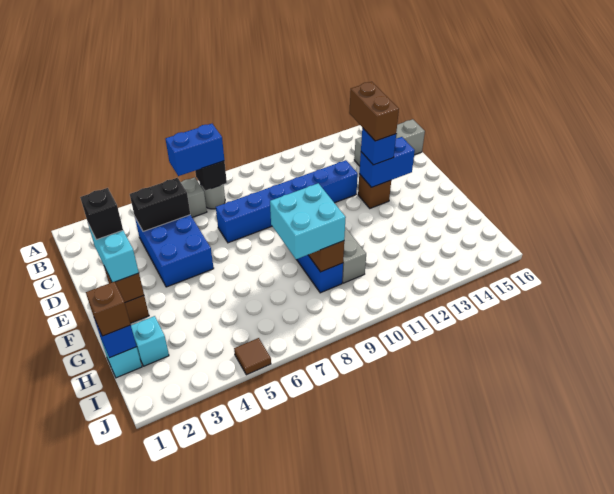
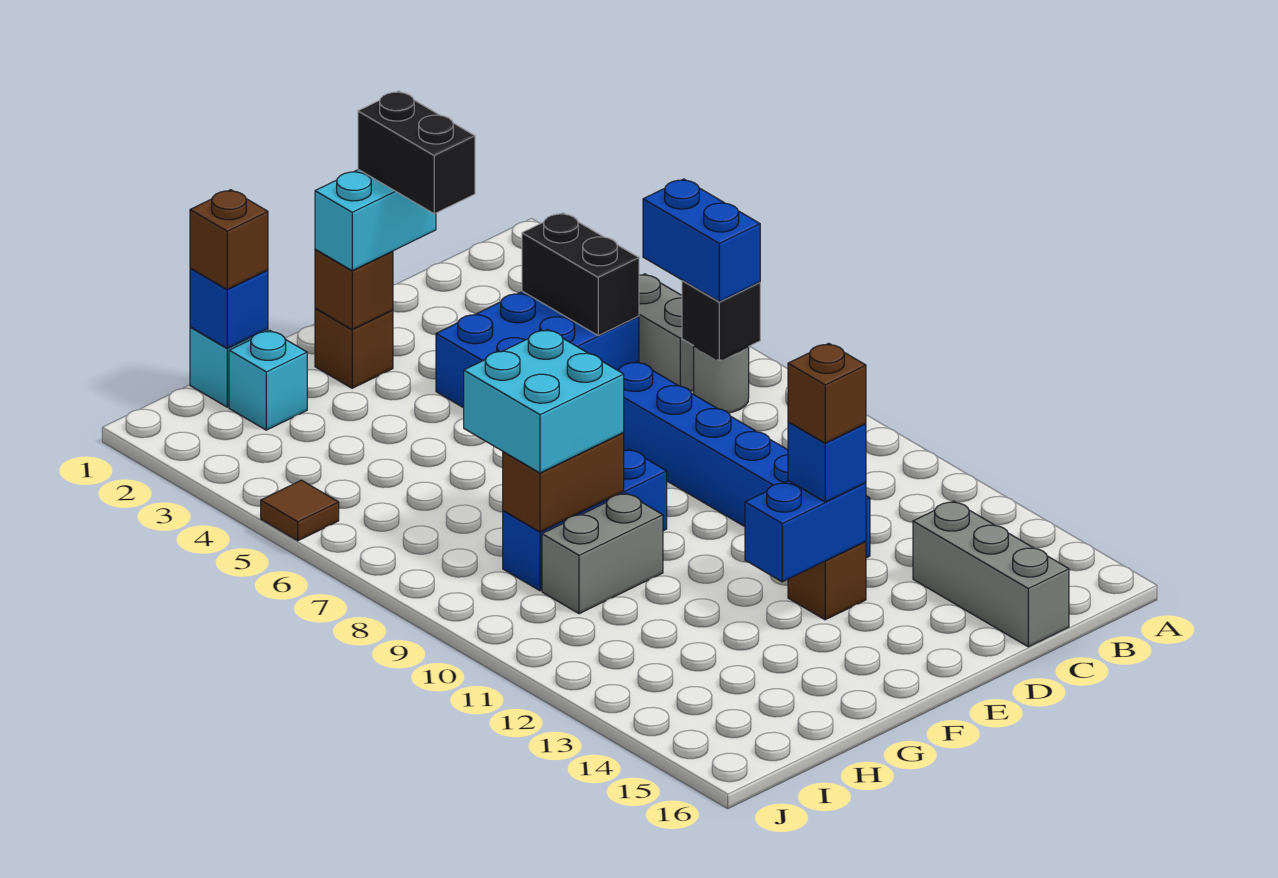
brown brick D13:E13 level 4 -> brown brick E13 level 4
black brick E2 level 4 -> black brick E2:E3 level 4
blue brick E13:E14 level 2 -> blue brick E13:F13 level 2

